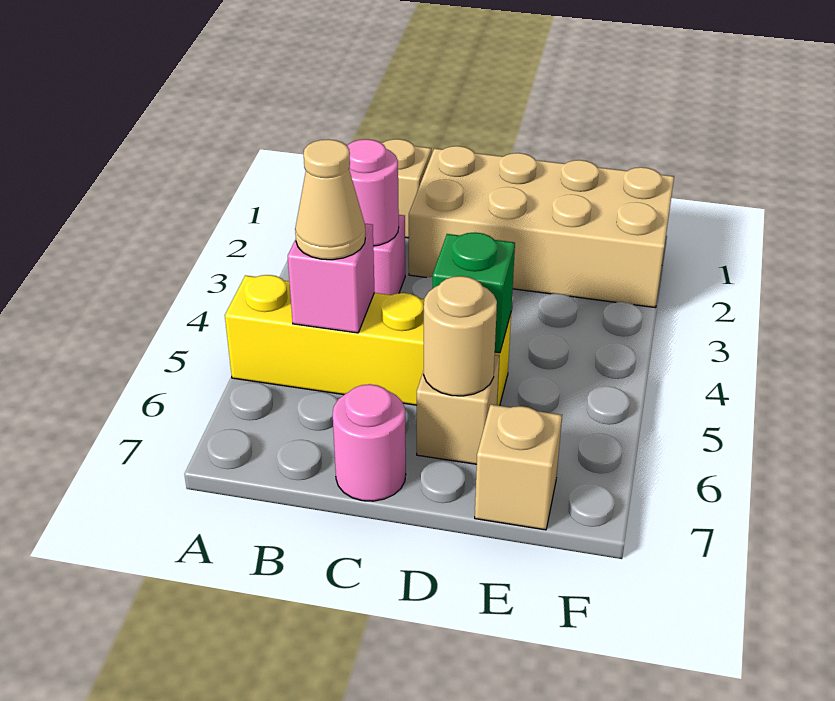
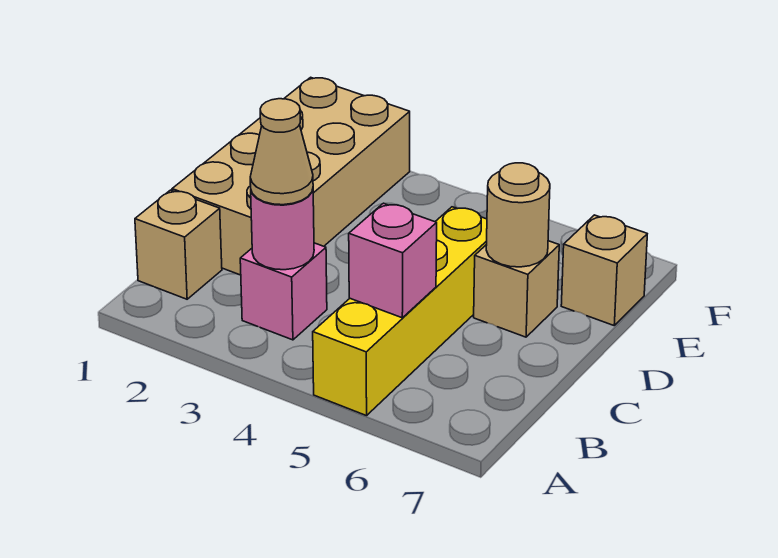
tan cone B5 level 3 -> tan cone B3 level 3
pink round brick C7 level 1 -> none
green brick D5 level 2 -> none

